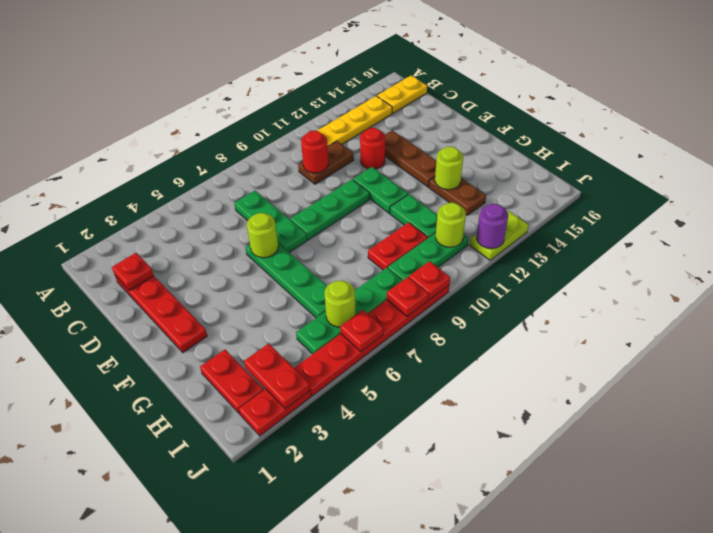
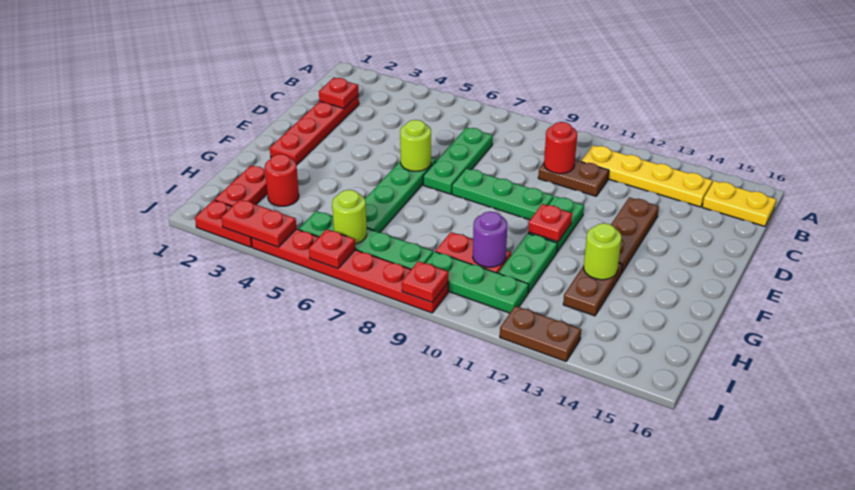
red round brick D12 level 1 -> red round brick H3 level 1
red plate I3:J3 level 2 -> red plate J3:J4 level 2
lime round brick I11 level 2 -> none
red plate J8 level 2 -> red plate F11 level 2
lime plate J12:J13 level 1 -> brown plate J12:J13 level 1
purple round brick J12 level 2 -> purple round brick H10 level 2

